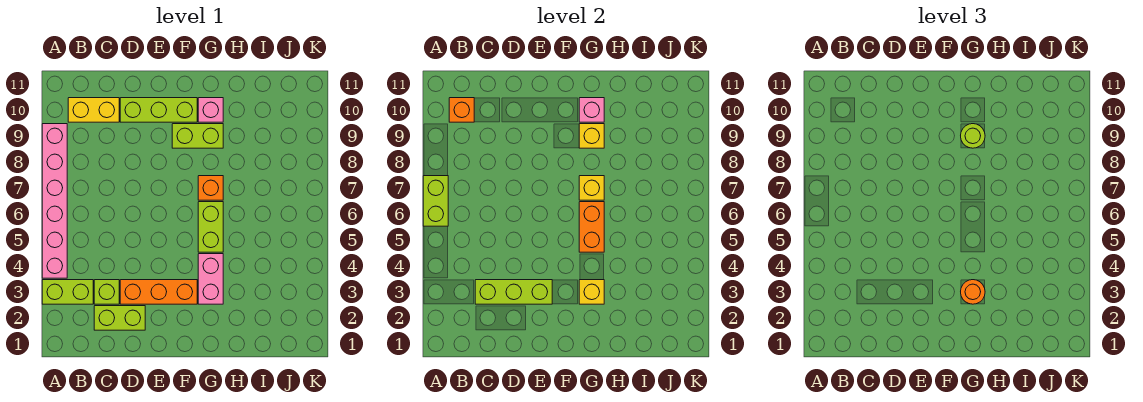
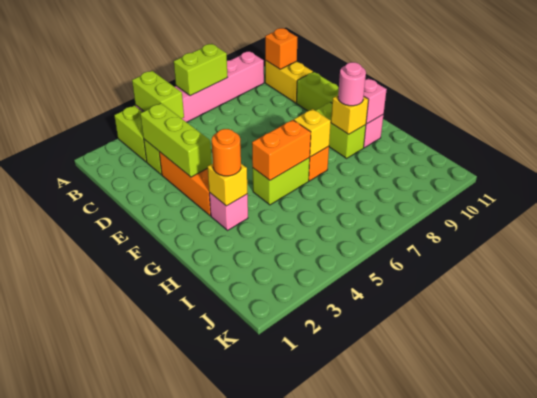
lime brick C2:D2 level 1 -> lime brick A4:B4 level 2
pink brick G3:G4 level 1 -> pink brick G3 level 1
lime round brick G9 level 3 -> pink round brick G9 level 3

